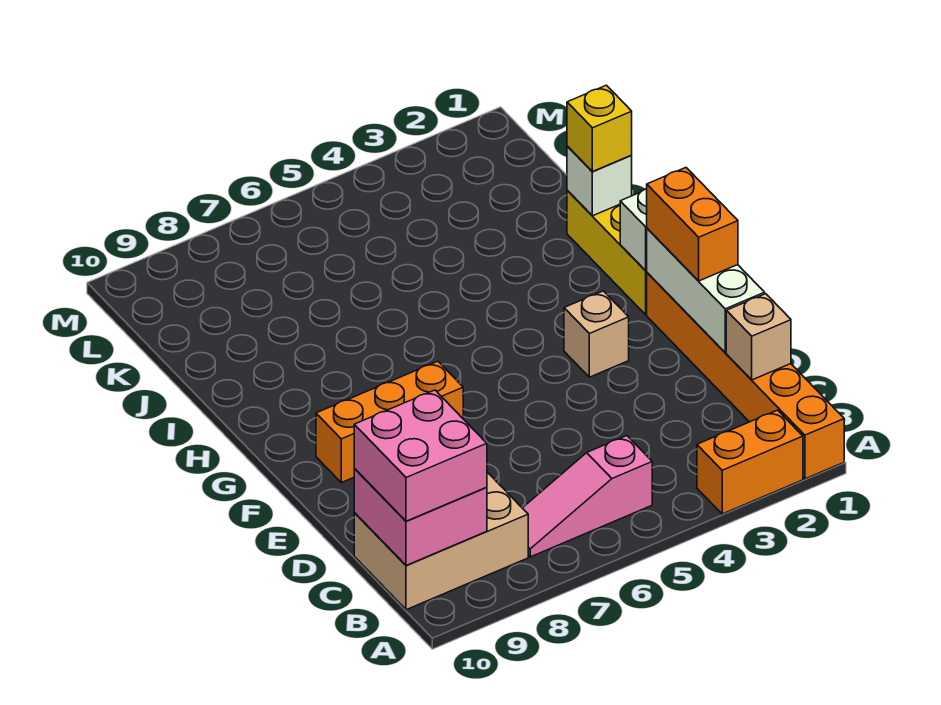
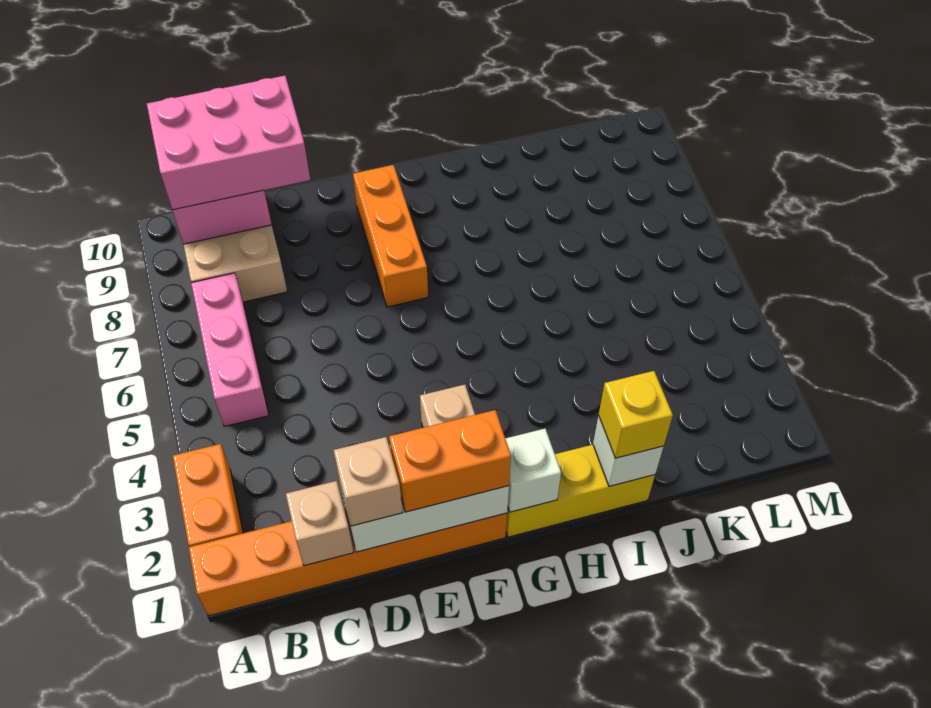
pink slope B5:B7 level 1 top 5 -> pink brick B5:B7 level 1
pink brick B9:C10 level 3 -> pink brick B9:D10 level 3
none -> tan brick D1 level 3

